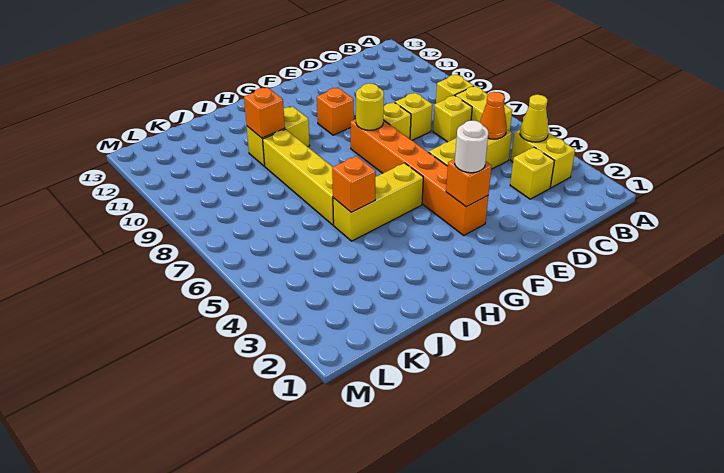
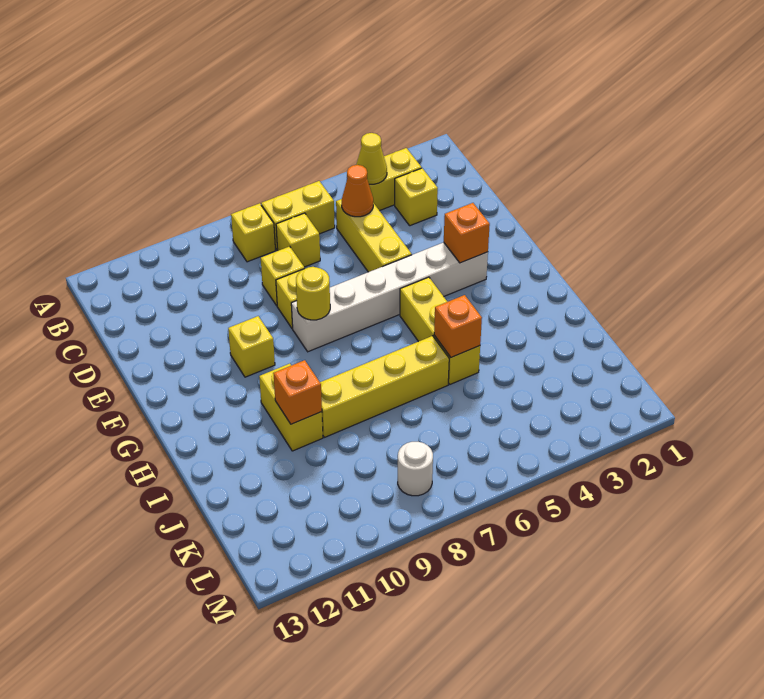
orange brick F3:F8 level 1 -> white brick F3:F8 level 1
white round brick F3 level 3 -> white round brick L8 level 1
orange brick F10 level 1 -> yellow brick F10 level 1

